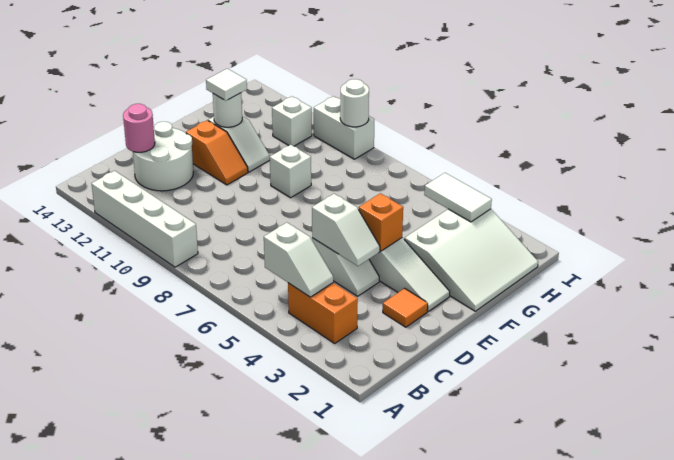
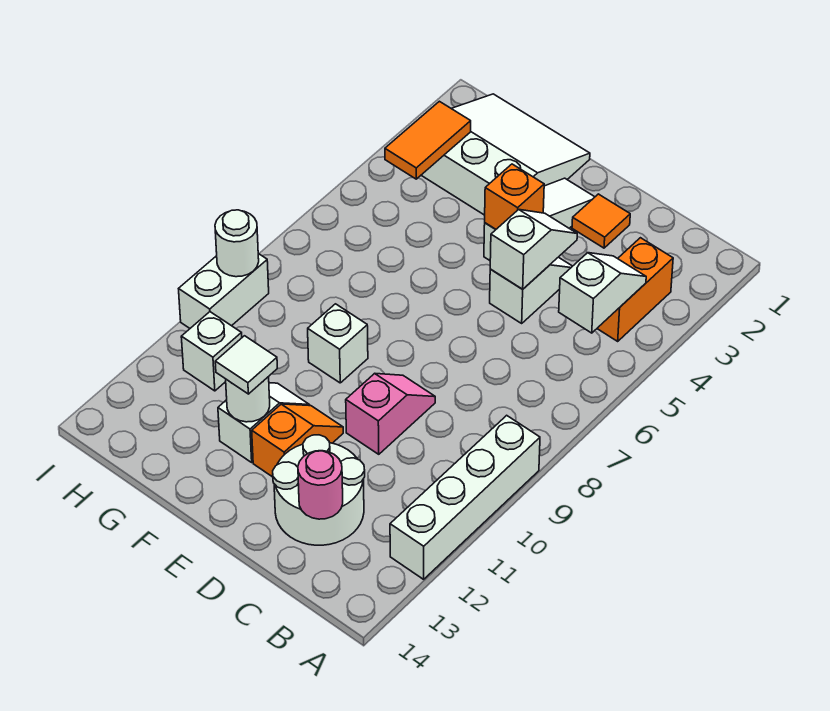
none -> pink slope D9:D10 level 1 top 10
white tile H3:H4 level 2 -> orange tile H3:H4 level 2

